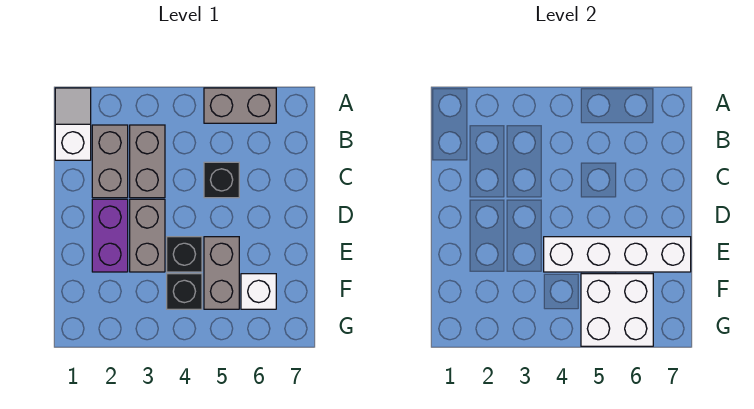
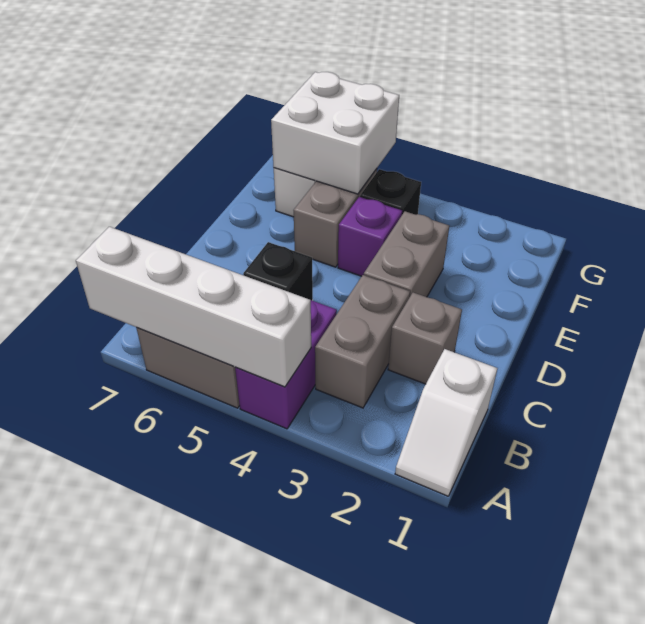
grey brick B2:C2 level 1 -> grey brick C2 level 1
purple brick D2:E2 level 1 -> purple brick A4:B4 level 1
black brick E4 level 1 -> purple brick E4 level 1
white brick E4:E7 level 2 -> white brick A4:A7 level 2

